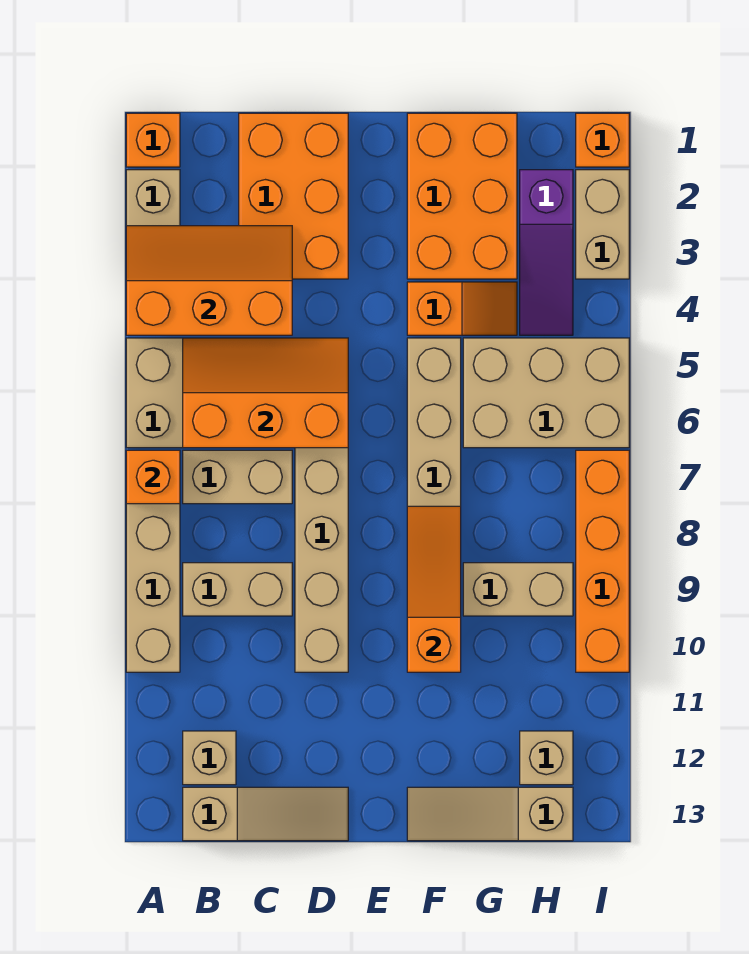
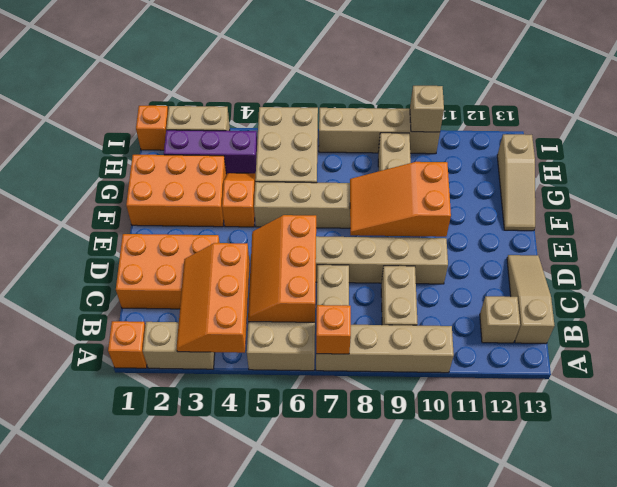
orange slope F8:F10 level 2 top 10 -> orange slope E8:F10 level 2 top 10
purple slope H2:H4 level 1 top 2 -> purple brick H2:H4 level 1
tan brick H12 level 1 -> tan brick I10 level 2
orange brick I7:I10 level 1 -> tan brick I7:I10 level 1

